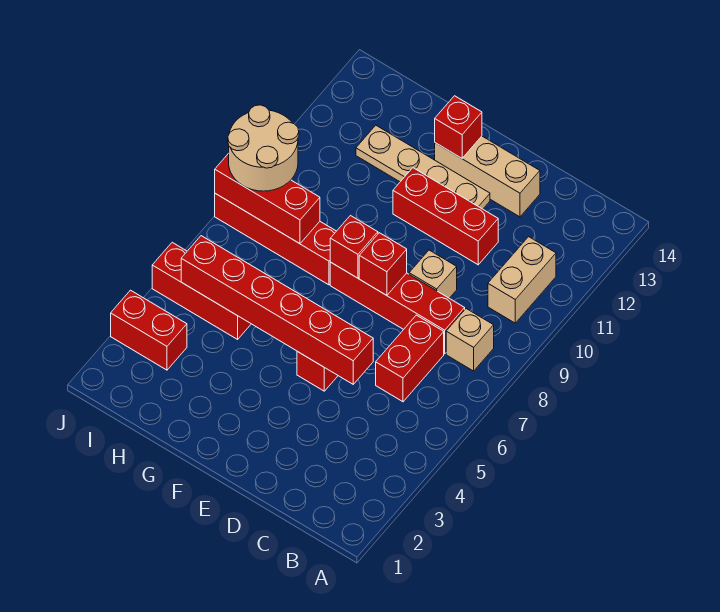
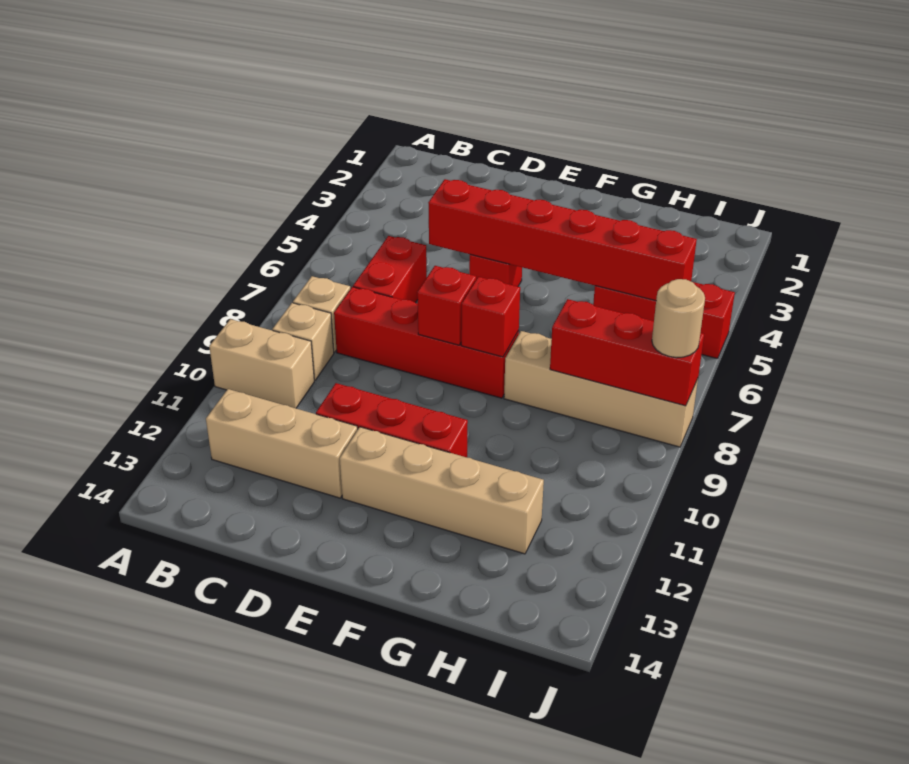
tan brick B10:B11 level 1 -> tan brick A10:B10 level 1
tan brick D9 level 1 -> tan brick B9 level 1
tan brick D13:F13 level 1 -> tan brick B12:D12 level 1
tan plate E12:H12 level 1 -> tan brick E12:H12 level 1
red brick F13 level 2 -> none
red brick G8:J8 level 1 -> tan brick G8:J8 level 1
red brick I3:J3 level 1 -> none
tan round brick I8:J9 level 3 -> tan round brick J8 level 3

